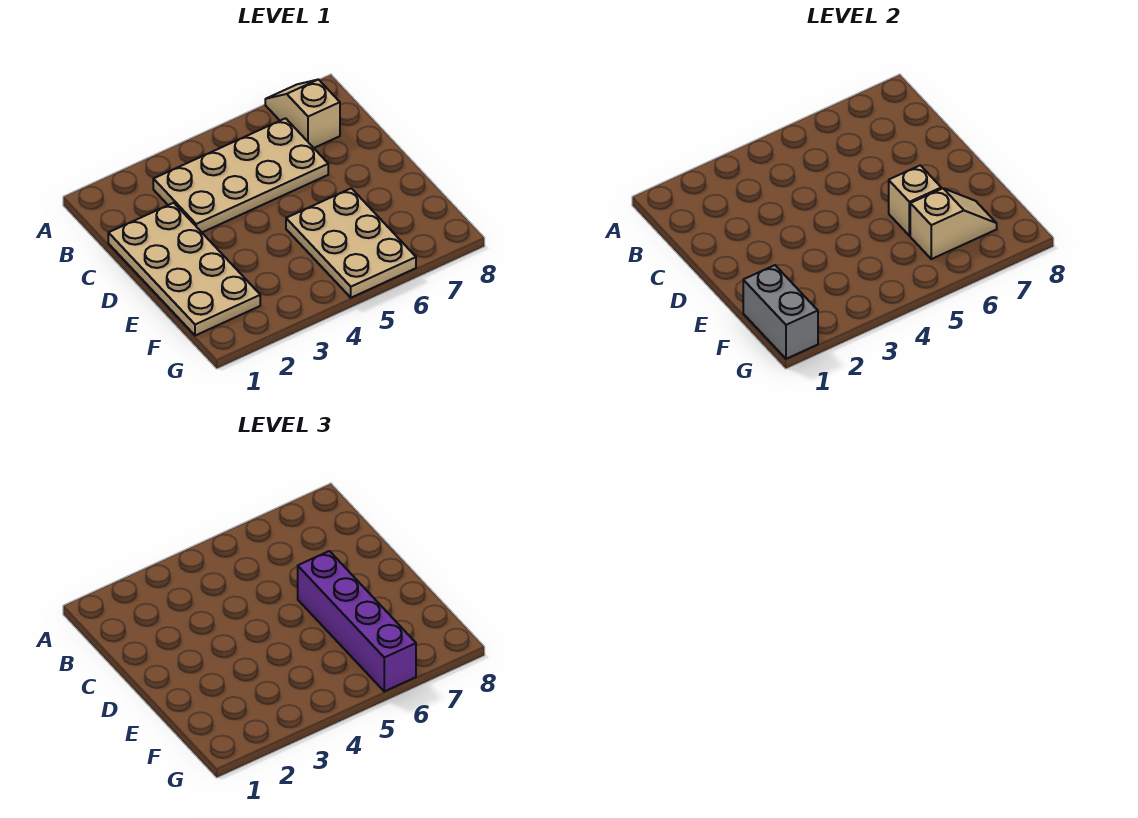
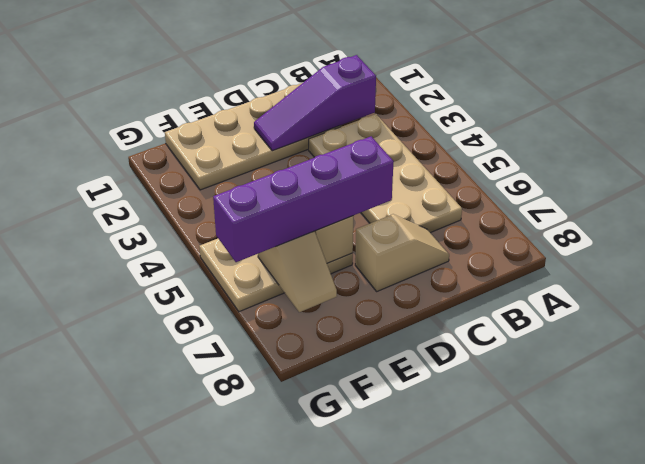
tan slope A7:B7 level 1 top B -> tan slope C7:D7 level 1 top D
none -> purple slope B2:D2 level 2 top B
grey brick F1:G1 level 2 -> none

